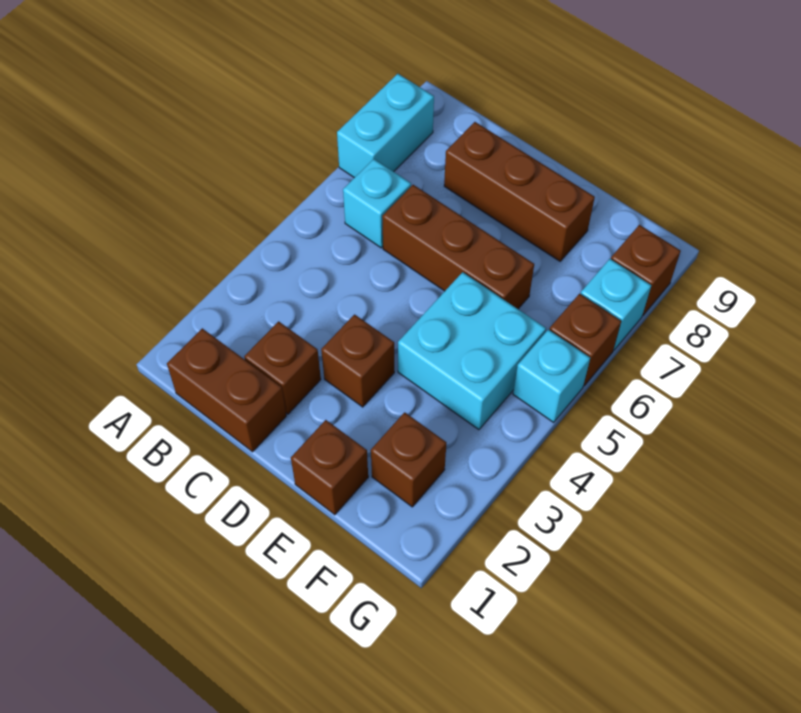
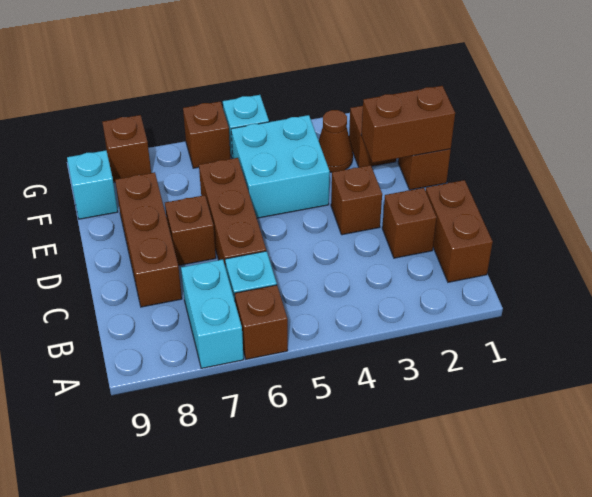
none -> brown brick A6 level 1
cyan brick A7:A8 level 1 -> cyan brick A7:B7 level 1
none -> brown brick D7 level 1
none -> brown brick E1:E2 level 2
none -> brown cone F3 level 1
cyan brick G7 level 1 -> cyan brick F9 level 1

